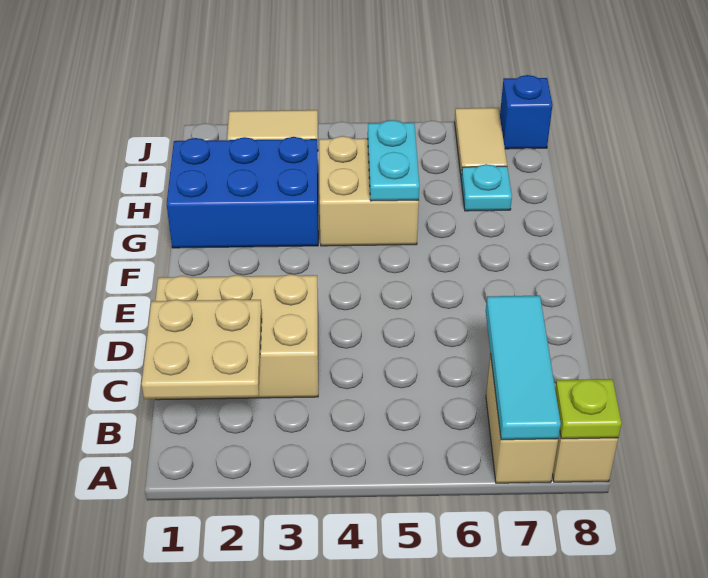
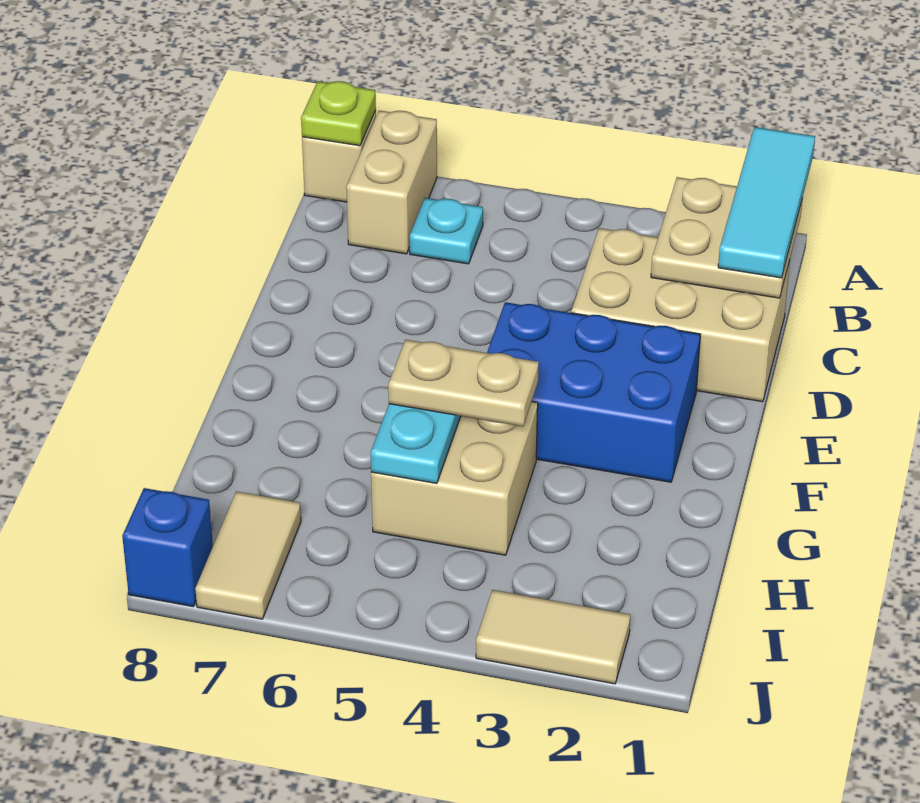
cyan tile A7:C7 level 2 -> cyan tile A1:C1 level 3
blue brick G1:H3 level 1 -> blue brick E2:F4 level 1
none -> tan plate G4:G5 level 3
cyan plate H7 level 1 -> cyan plate B6 level 1

